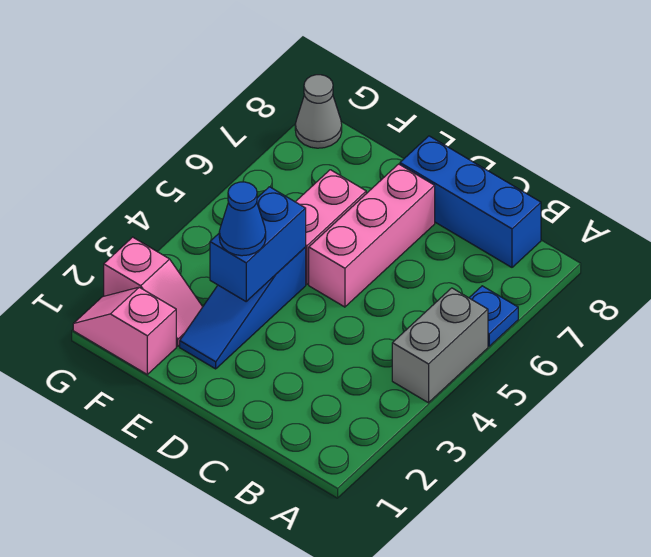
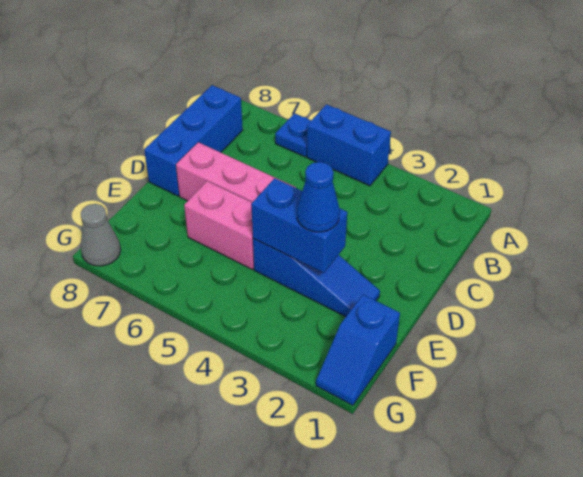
grey brick A4:A5 level 1 -> blue brick A4:A5 level 1
pink slope F1:G1 level 1 top F -> blue slope F1:G1 level 1 top F
pink slope F2:G2 level 1 top G -> none

